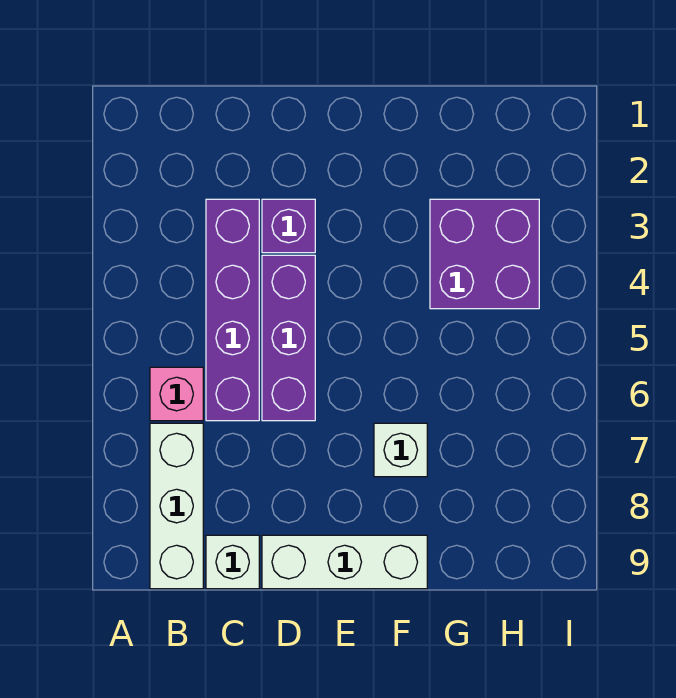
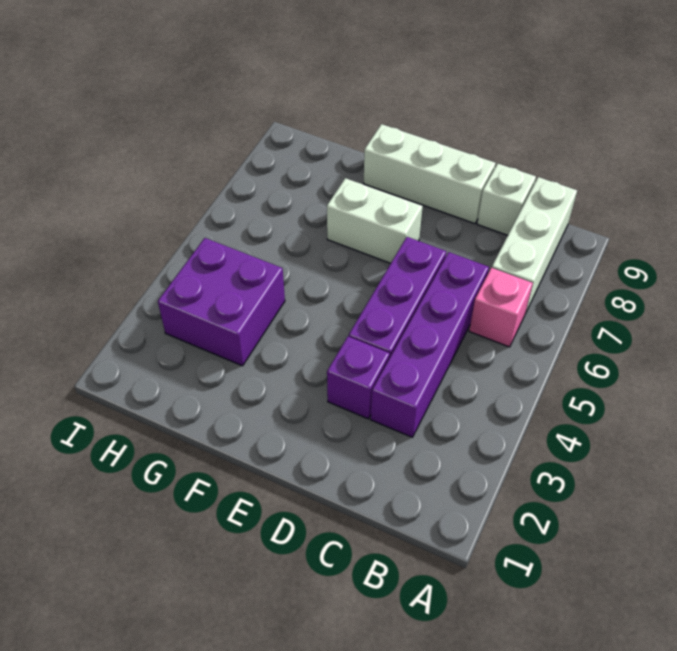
white brick F7 level 1 -> white brick E7:F7 level 1

